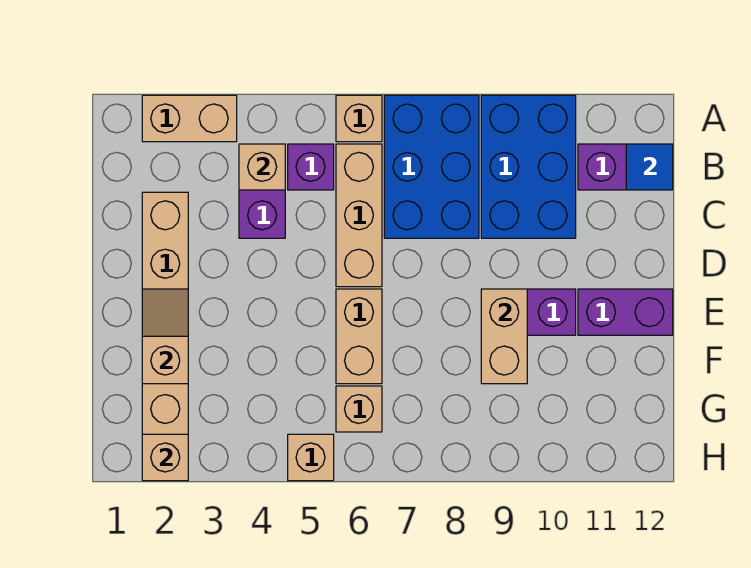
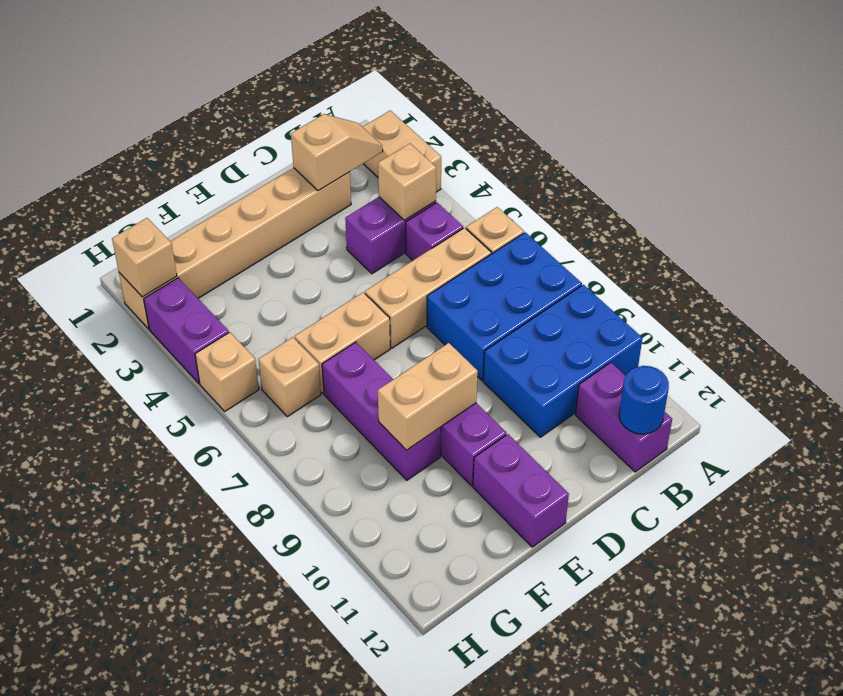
blue tile B12 level 2 -> blue round brick B12 level 2
tan slope E2:F2 level 2 top F -> tan slope B2:C2 level 2 top C
none -> purple brick F7:F9 level 1
none -> purple brick H3:H4 level 1

